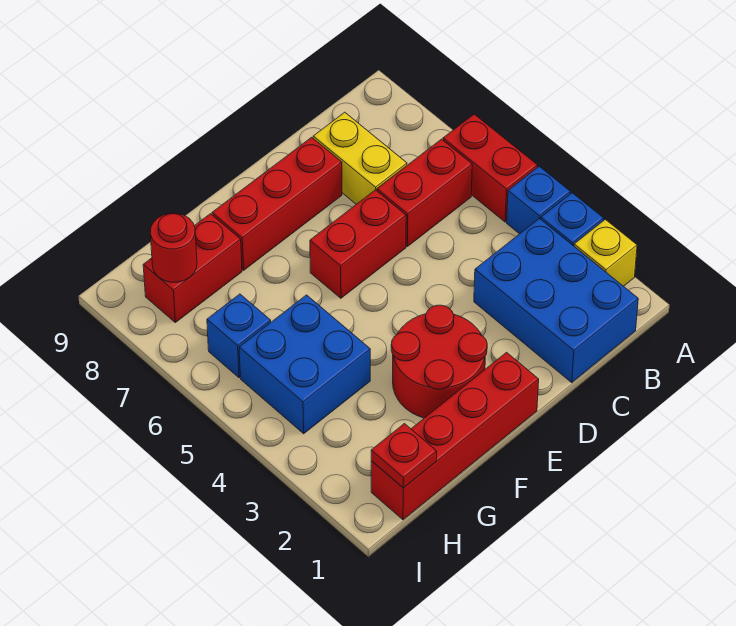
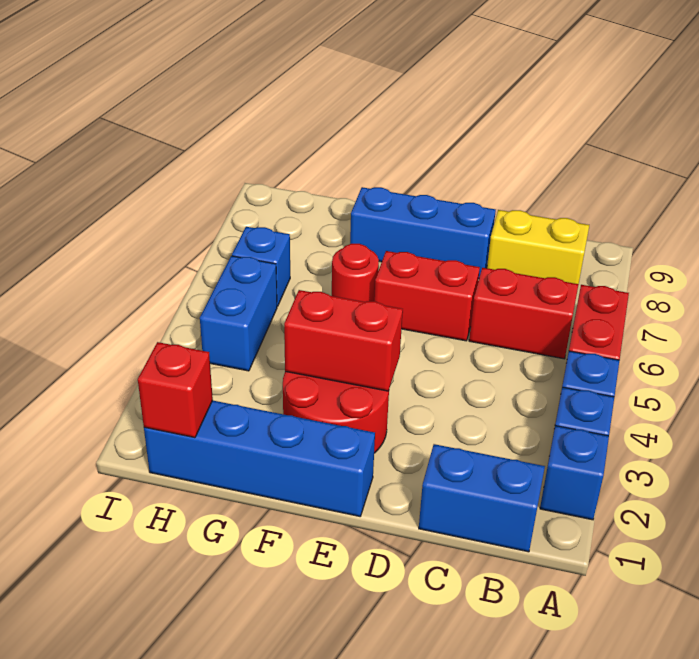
yellow brick A2 level 1 -> blue brick A2 level 1
blue brick B1:C3 level 1 -> blue brick B1:C1 level 1
yellow brick C7:C8 level 1 -> yellow brick B8:C8 level 1
red brick D8:F8 level 1 -> blue brick D8:F8 level 1
red brick E1:H1 level 1 -> blue brick E1:H1 level 1
blue brick G4:H5 level 1 -> blue brick H4:H5 level 1
red brick G8:H8 level 1 -> red brick E3:F3 level 2
red plate H1 level 2 -> red brick H1 level 2
red round brick H8 level 2 -> red round brick F6 level 1

